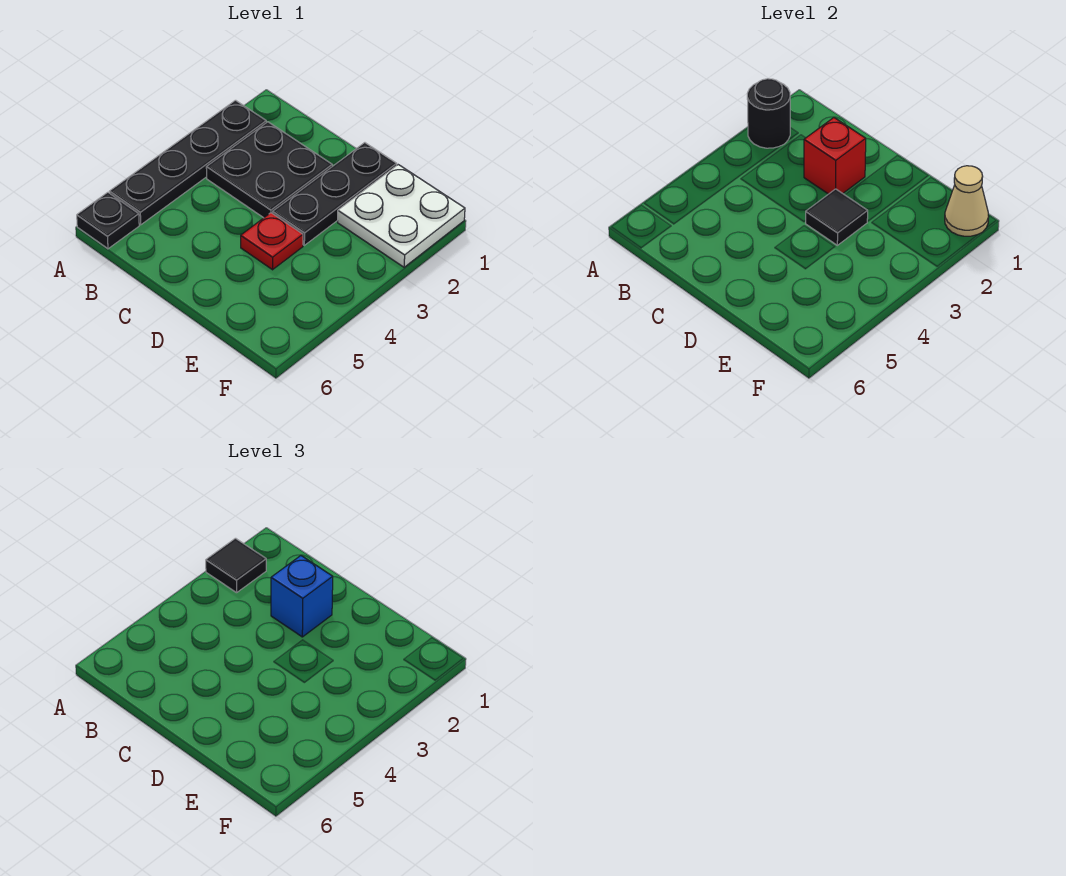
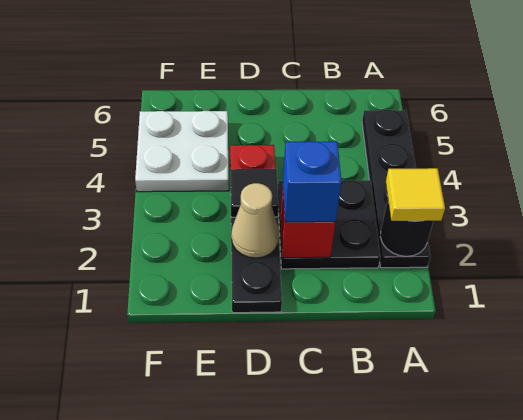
black tile A2 level 3 -> yellow tile A2 level 3
black plate A6 level 1 -> none
white plate E1:F2 level 1 -> white plate E4:F5 level 1
tan cone F1 level 2 -> tan cone D2 level 2

